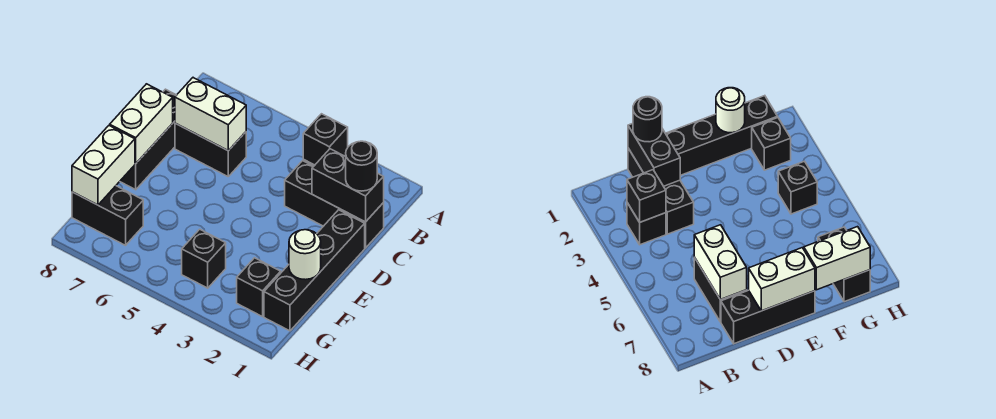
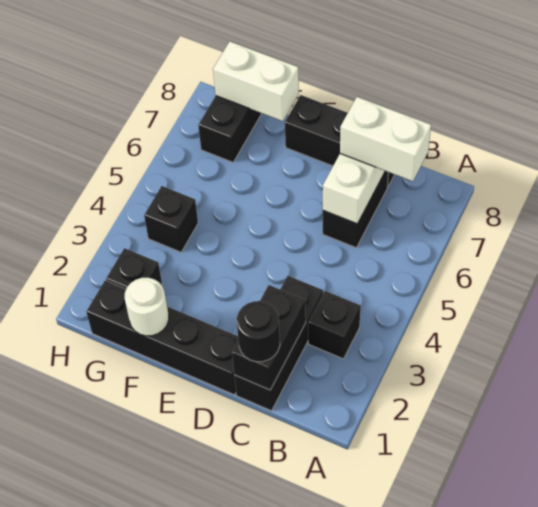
black brick B3 level 2 -> none
white brick D8:E8 level 2 -> white brick B7:C7 level 3

